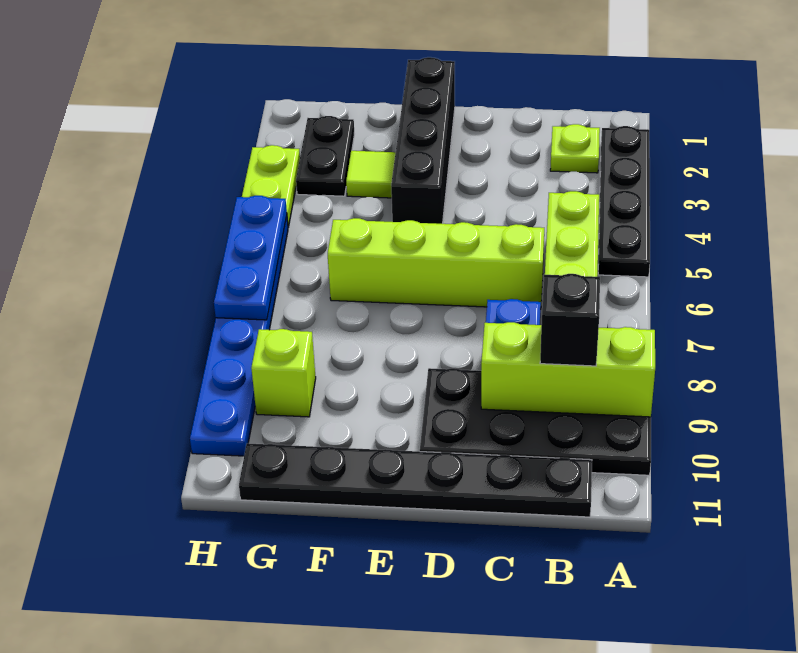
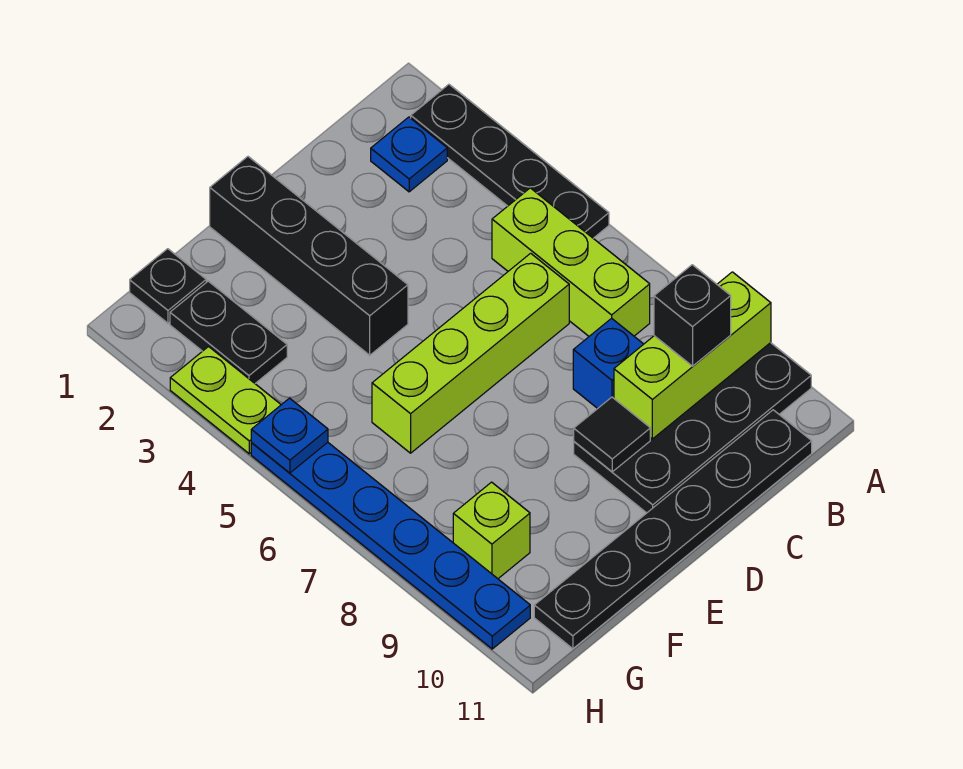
lime plate B2 level 1 -> blue plate B2 level 1
none -> black tile D9 level 2
lime tile F3 level 1 -> none
none -> black plate G1 level 1
blue plate H5:H7 level 2 -> blue plate H5 level 2

